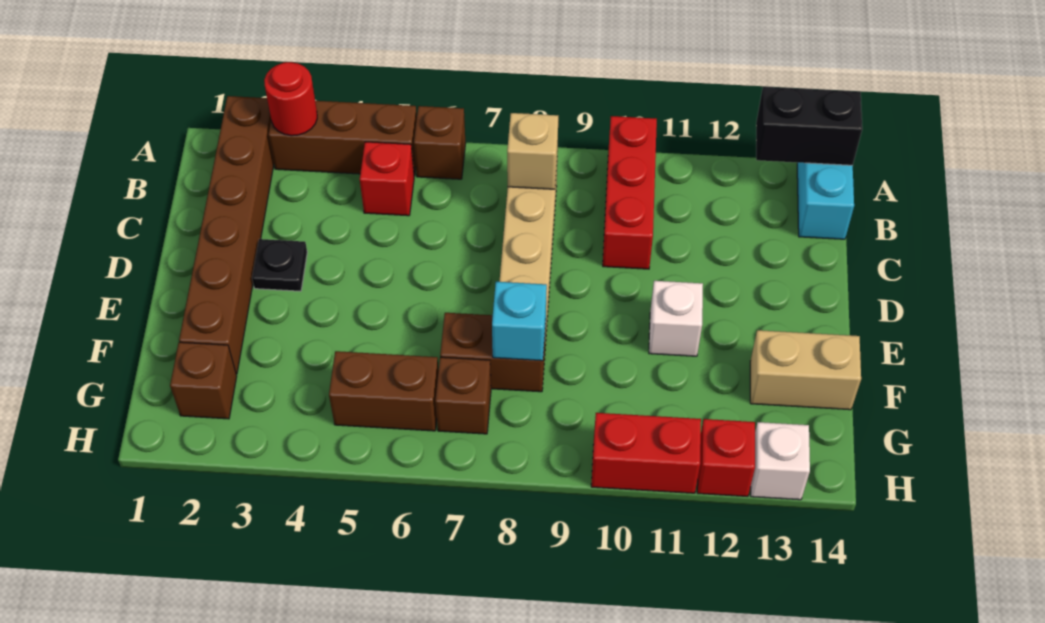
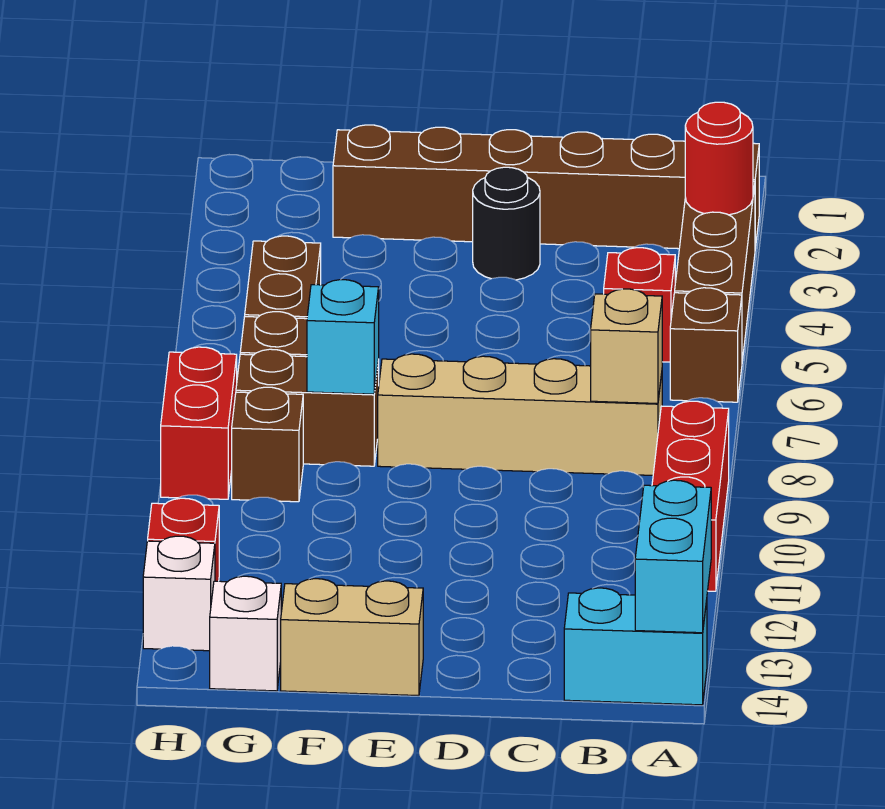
red brick A10:C10 level 1 -> red brick A9:A11 level 1
black brick A13:A14 level 2 -> cyan brick A13:A14 level 2
black plate D3 level 1 -> black round brick D3 level 1
white brick E11 level 1 -> white brick G14 level 1
brown brick F7:F8 level 1 -> brown brick F8:G8 level 1
tan brick F13:F14 level 1 -> tan brick E14:F14 level 1
brown brick G2 level 1 -> brown brick G9 level 1
red brick H10:H11 level 1 -> red brick H8:H9 level 1

